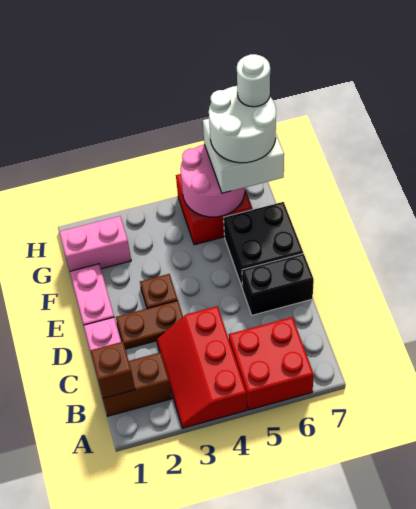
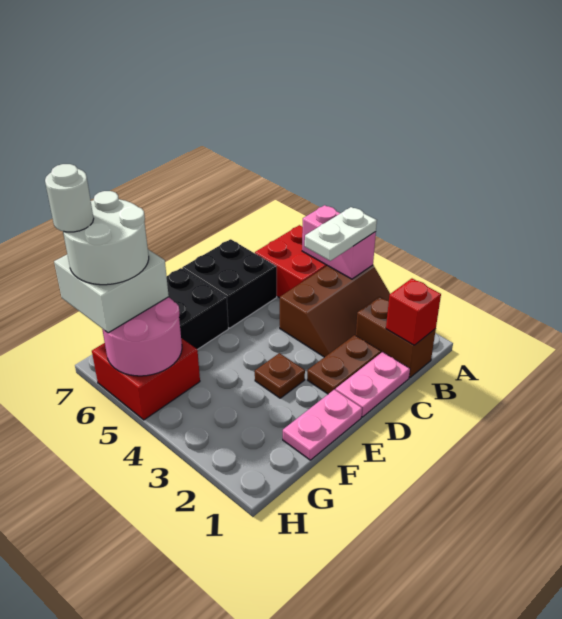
red slope A3:C4 level 1 top 4 -> brown slope A3:C4 level 1 top 4
none -> white plate A4:B4 level 3
brown brick B1 level 2 -> red brick B1 level 2
brown plate D2:D3 level 1 -> brown plate C2:D2 level 1
black brick D6:D7 level 1 -> black brick C6:D7 level 1
pink brick G1:G2 level 1 -> pink brick A4:A5 level 2

